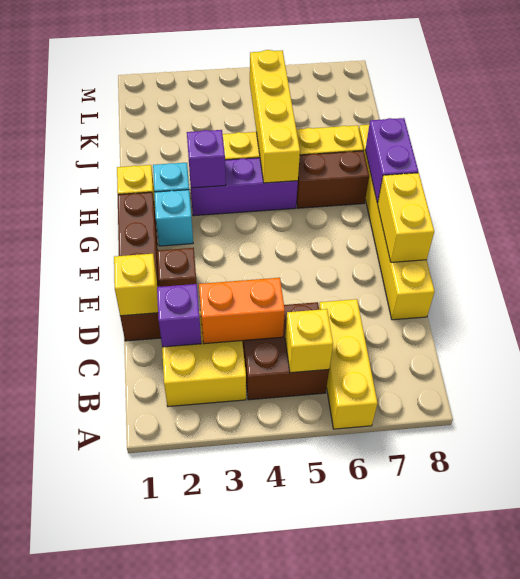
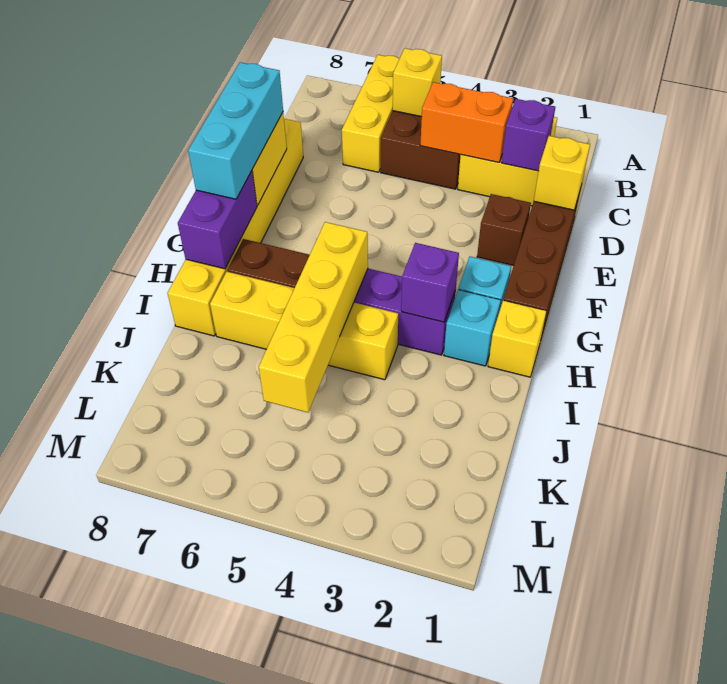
none -> cyan brick E8:G8 level 3

